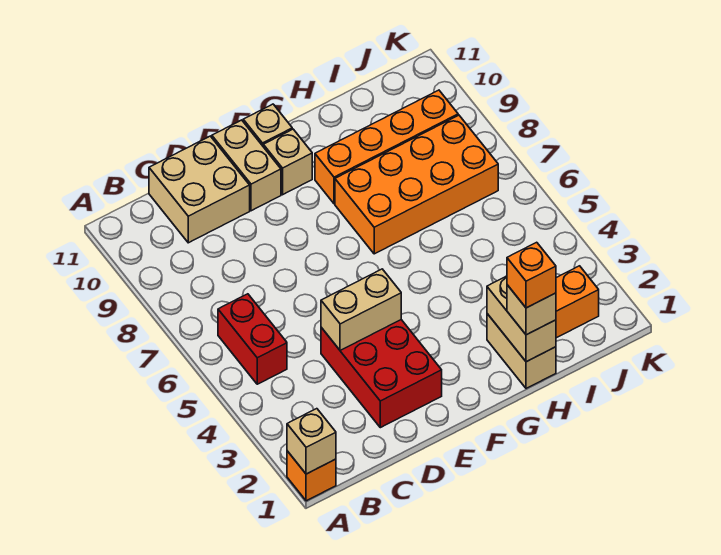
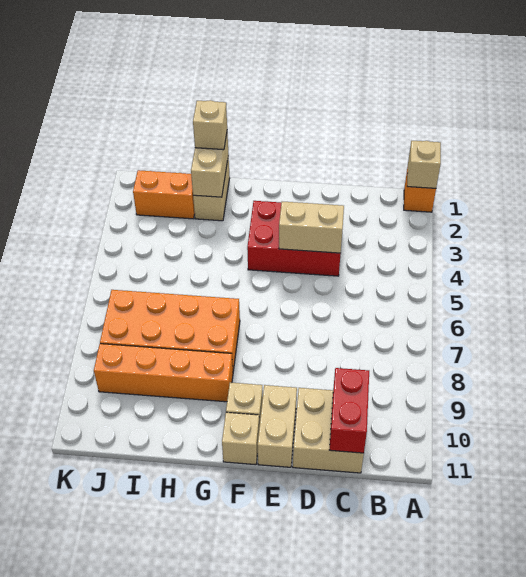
red brick B5:B6 level 1 -> red brick C10:C11 level 2
red brick D2:E4 level 1 -> red brick D3:F4 level 1
orange brick H1 level 4 -> none

